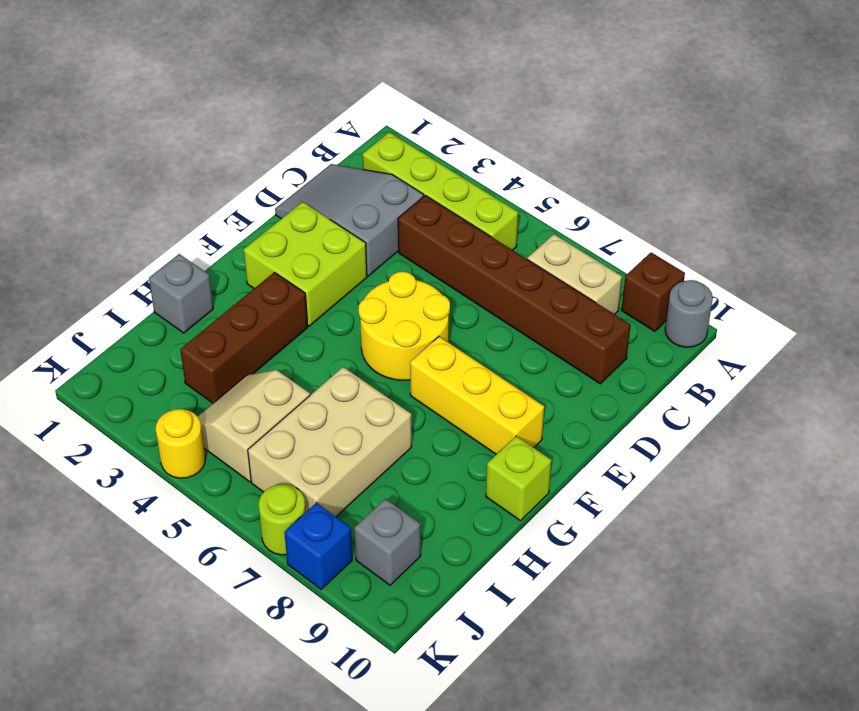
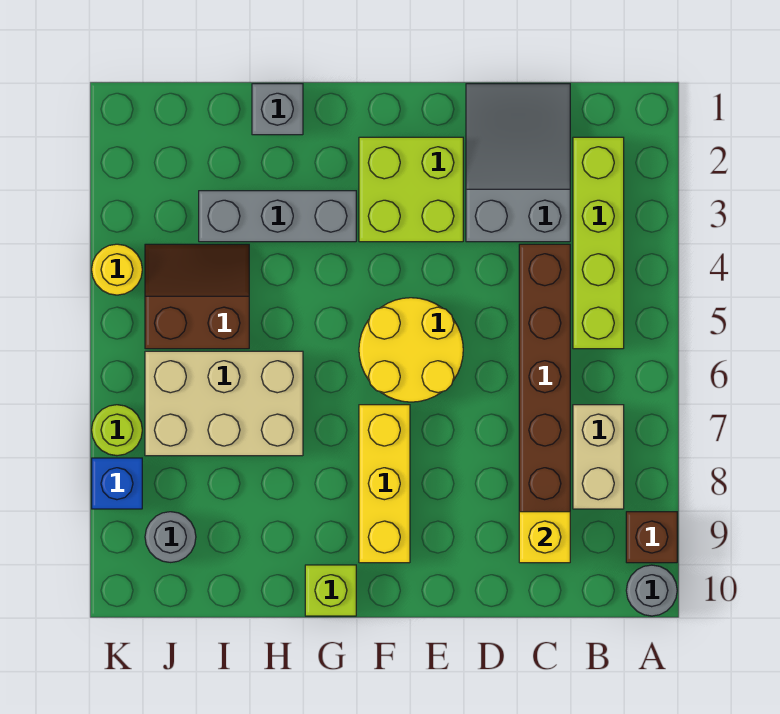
none -> yellow brick C9 level 2
brown brick G3:I3 level 1 -> grey brick G3:I3 level 1
tan slope I4:J5 level 1 top 5 -> brown slope I4:J5 level 1 top 5
grey brick J9 level 1 -> grey round brick J9 level 1

